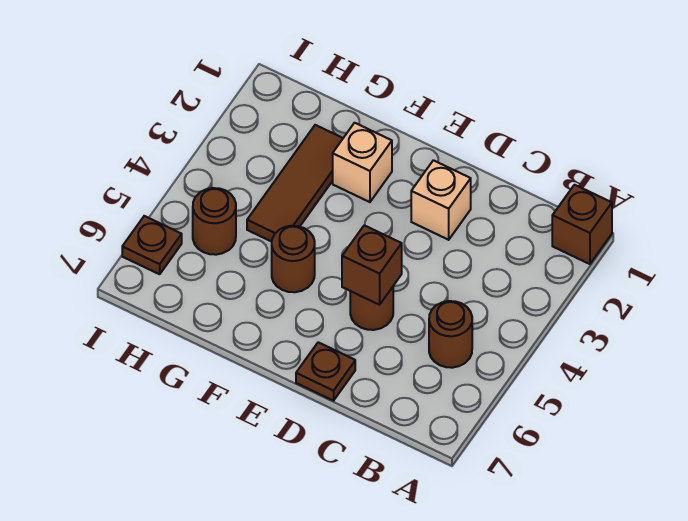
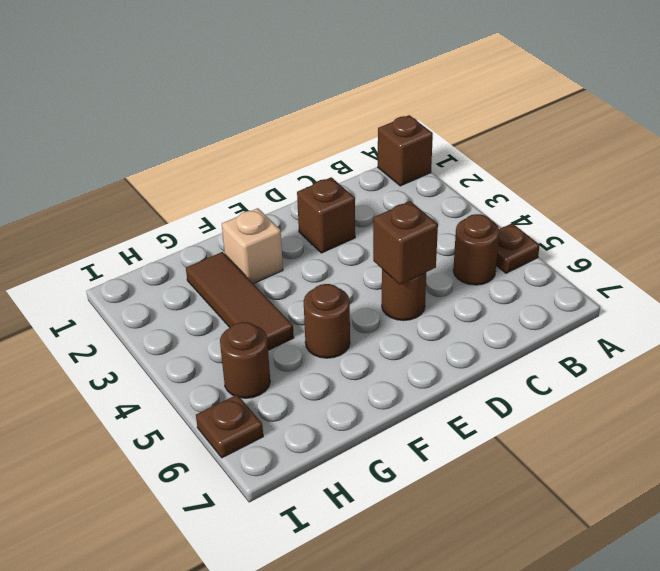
tan brick D2 level 1 -> brown brick D2 level 1
brown plate D7 level 1 -> brown plate A5 level 1

